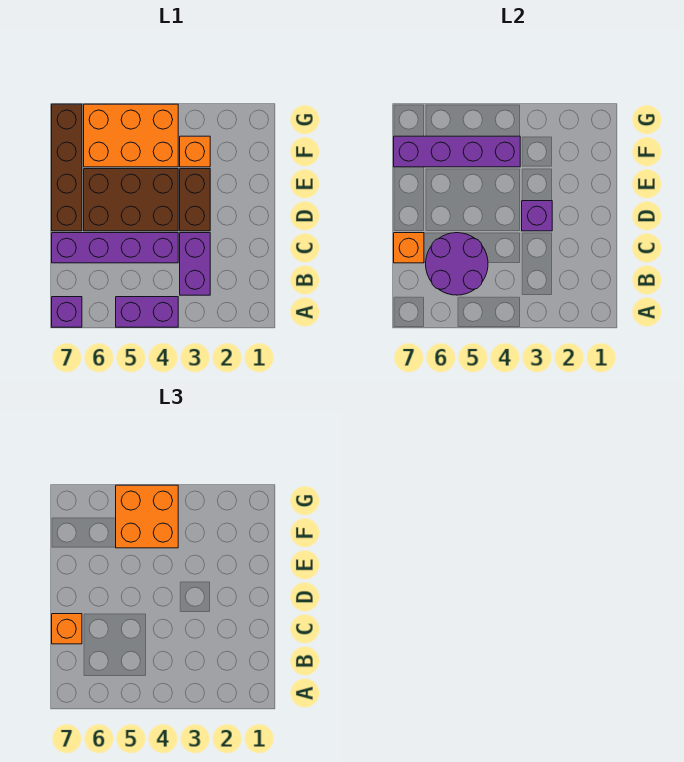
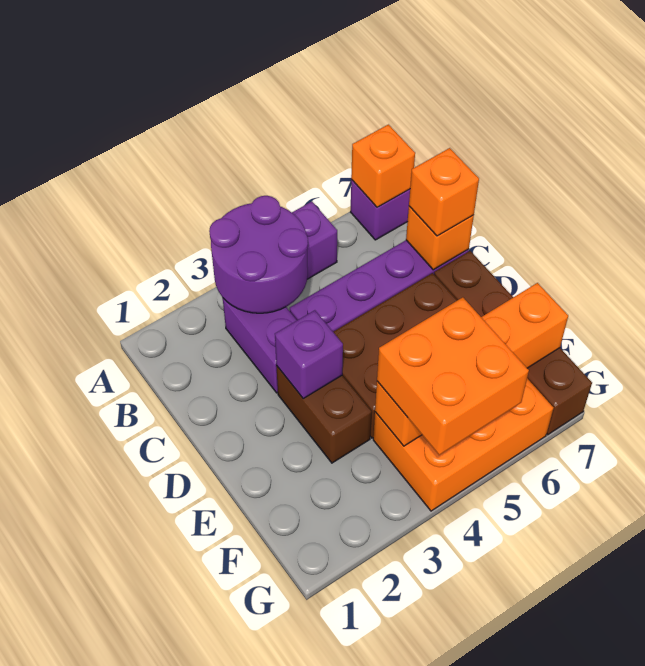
purple round brick B5:C6 level 2 -> purple round brick A3:B4 level 2
orange brick F3 level 1 -> orange brick A7 level 2
purple brick F4:F7 level 2 -> orange brick F4:F7 level 2

